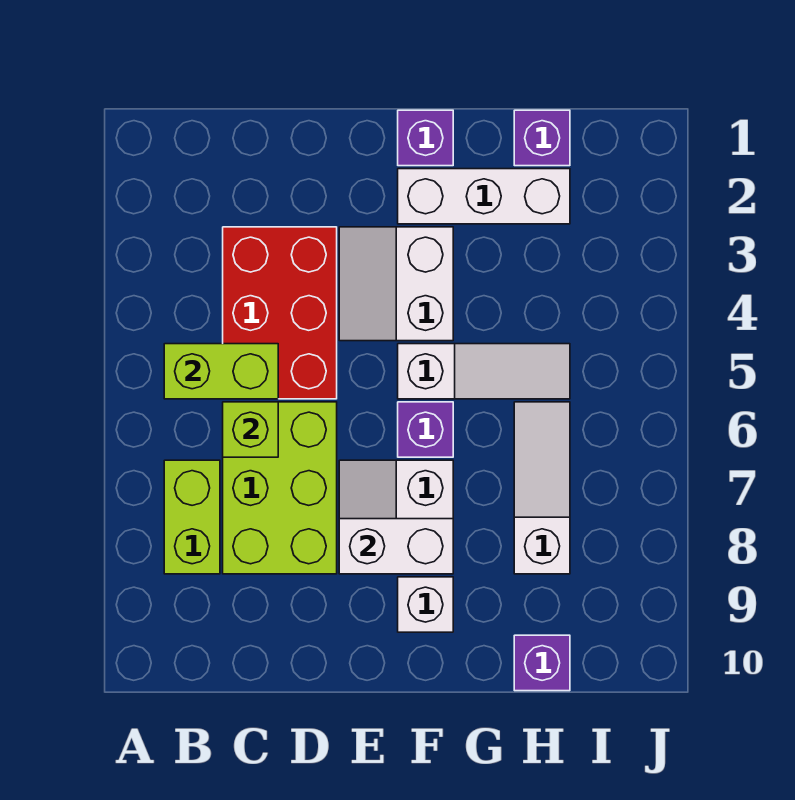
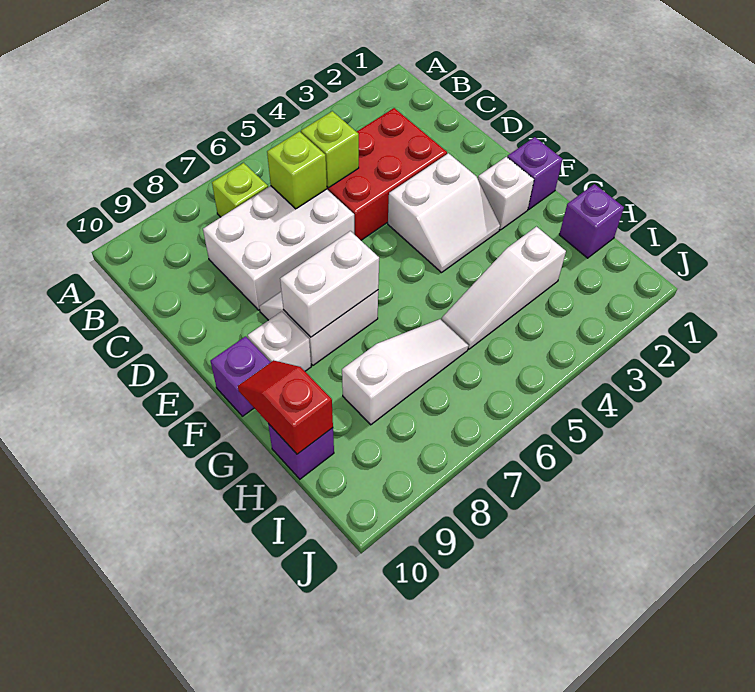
lime brick B5:C5 level 2 -> lime brick C5 level 2
lime brick B7:B8 level 1 -> lime brick B7 level 1
lime brick C6:D8 level 1 -> white brick C6:D8 level 1
white slope E3:F4 level 1 top F -> white slope E3:F4 level 1 top E
white brick E8:F8 level 2 -> white brick F7:F8 level 2
white brick F2:H2 level 1 -> white brick F2 level 1
white slope F5:H5 level 1 top F -> white slope H3:H5 level 1 top 3
purple brick F6 level 1 -> purple brick F10 level 1
none -> red slope G10:H10 level 2 top H

